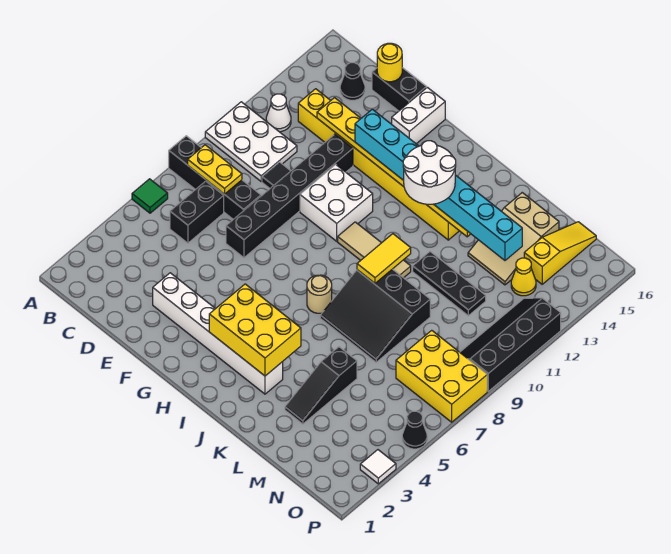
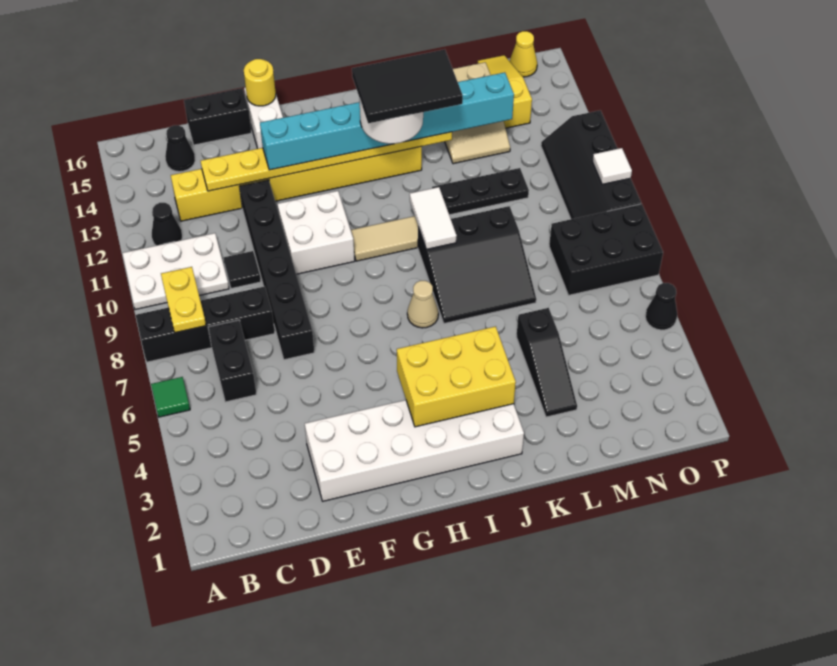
yellow plate B8:C8 level 2 -> yellow plate B8:B9 level 2
white cone B12 level 1 -> black cone B12 level 1
yellow round brick D16 level 2 -> yellow round brick F16 level 2
white brick E3:J3 level 1 -> white brick E2:J3 level 1
tan round brick I7 level 1 -> tan cone I7 level 1
none -> black tile I12:K13 level 5
yellow tile J9:J10 level 2 -> white tile J9:J10 level 2
yellow brick N7:P8 level 1 -> black brick N7:P8 level 1
yellow cone N13 level 1 -> yellow cone O16 level 1
white tile P3 level 1 -> white tile P10 level 2

